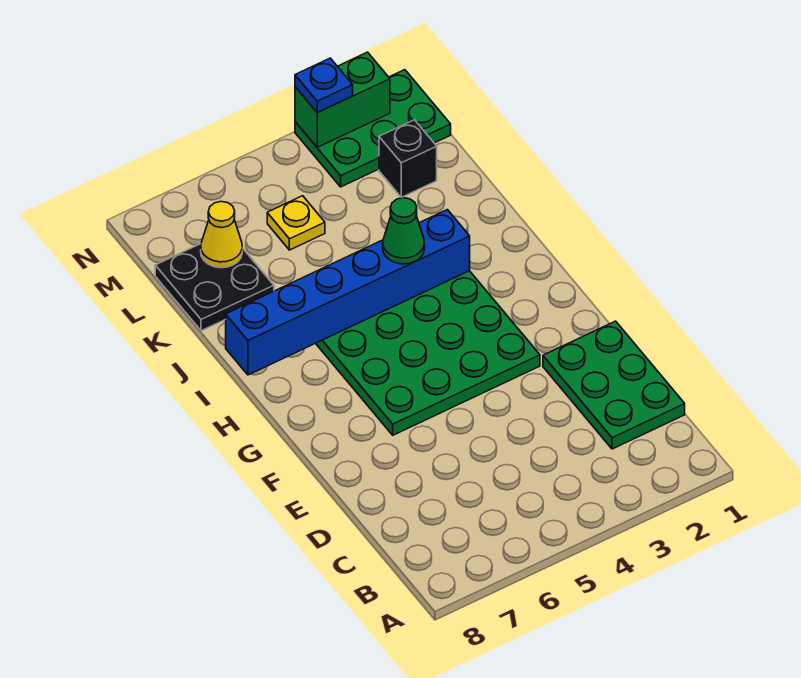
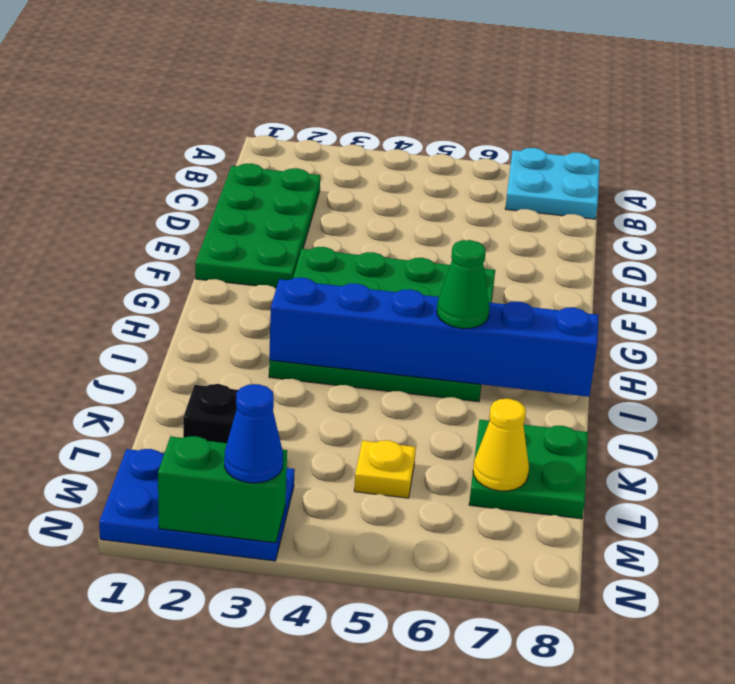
none -> cyan plate A7:B8 level 1
green plate C1:E2 level 1 -> green plate C1:F2 level 1
green cone I4 level 3 -> green cone I6 level 3
black plate K7:L8 level 1 -> green plate K7:L8 level 1
green plate M1:N3 level 1 -> blue plate M1:N3 level 1
blue plate N3 level 3 -> blue cone N3 level 3

